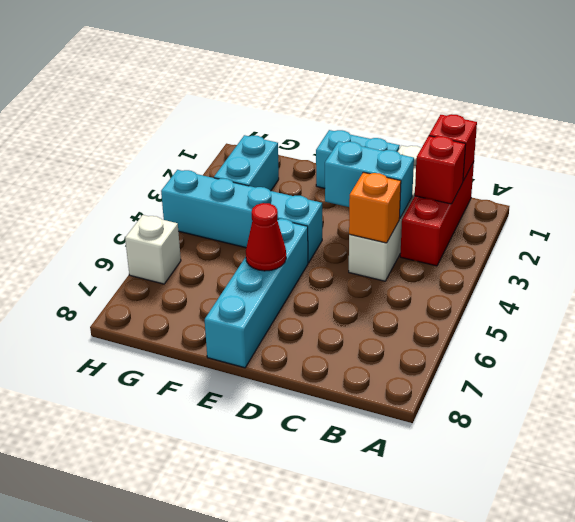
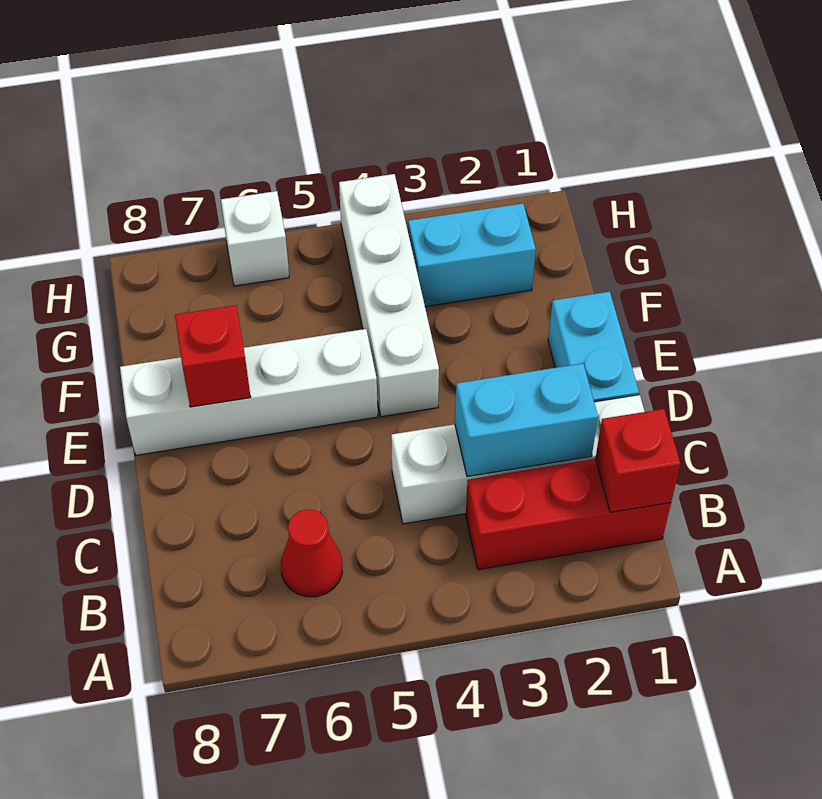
red brick B2 level 2 -> red brick E7 level 2
cyan brick C3:D3 level 2 -> cyan brick C2:C3 level 2
orange brick C4 level 2 -> none
cyan brick E4:H4 level 1 -> white brick E4:H4 level 1
cyan brick E5:E8 level 1 -> white brick E5:E8 level 1
red cone E6 level 2 -> red cone B6 level 1

